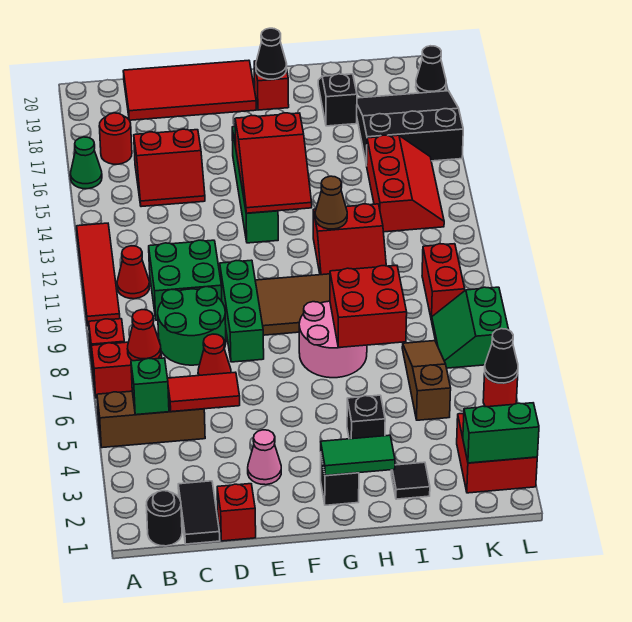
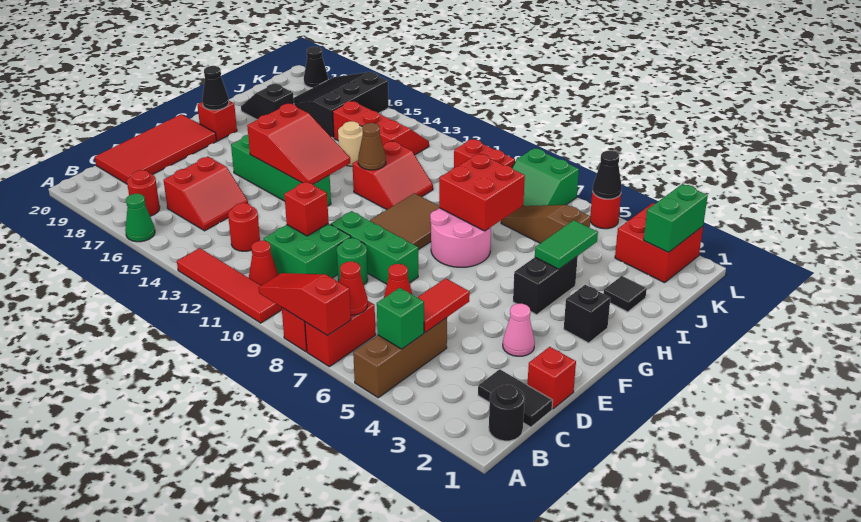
none -> red slope A7:A9 level 2 top 7
green round brick C8:D9 level 1 -> green round brick D9 level 1
none -> red round brick C13 level 1
none -> red brick D11 level 2
green tile G2:H2 level 2 -> green tile H4:I4 level 2
black brick H4 level 1 -> black brick G4:H4 level 1
none -> tan round brick I14 level 1

